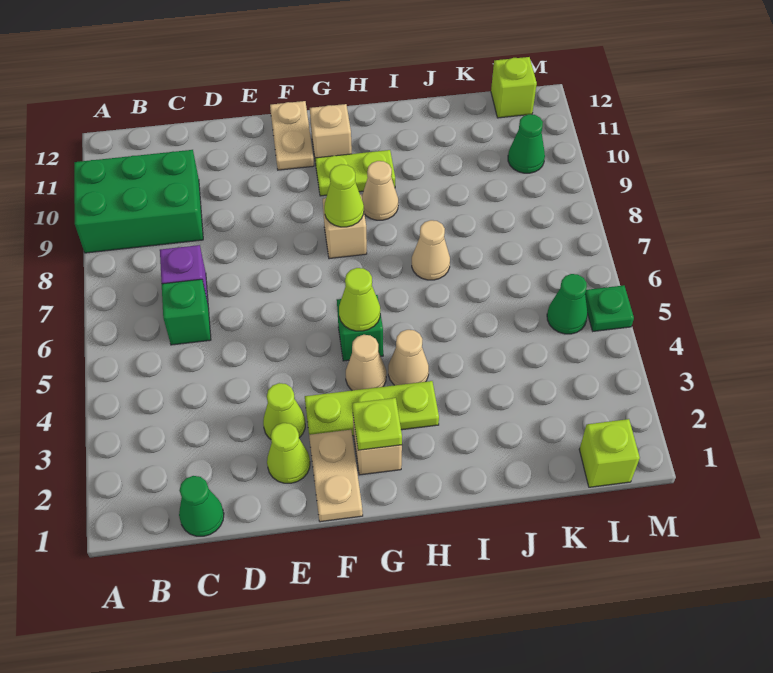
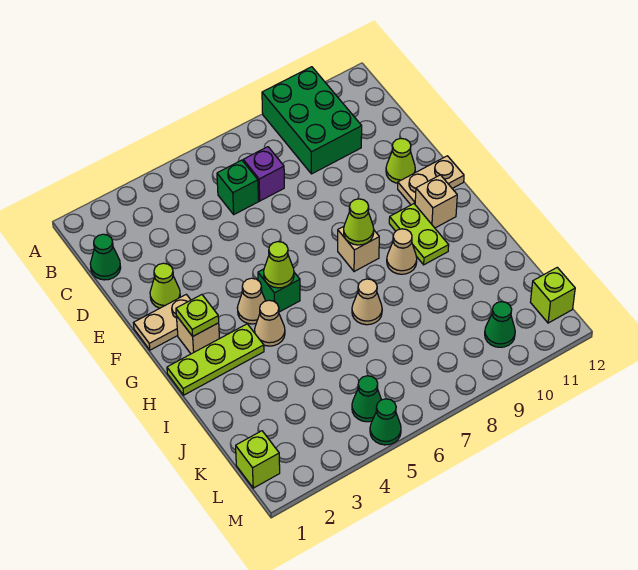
lime cone E3 level 1 -> lime cone E11 level 1
lime plate F3:H3 level 1 -> lime plate H1:H3 level 1
green plate M5 level 1 -> green cone M5 level 1

